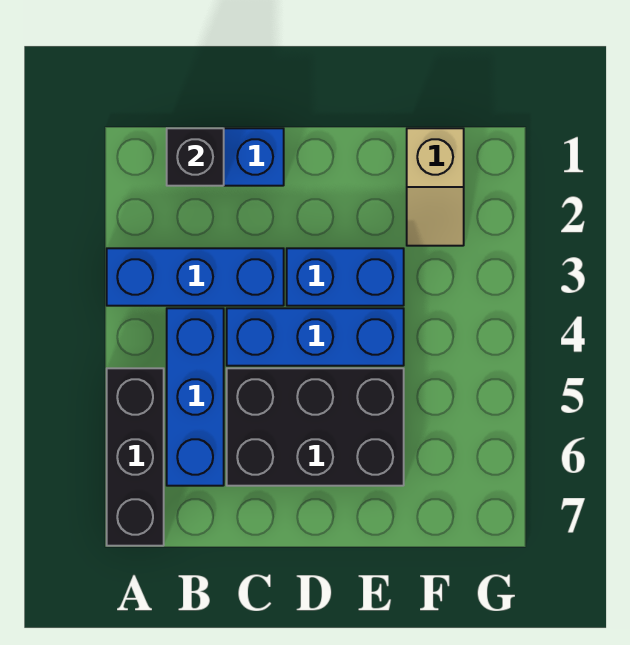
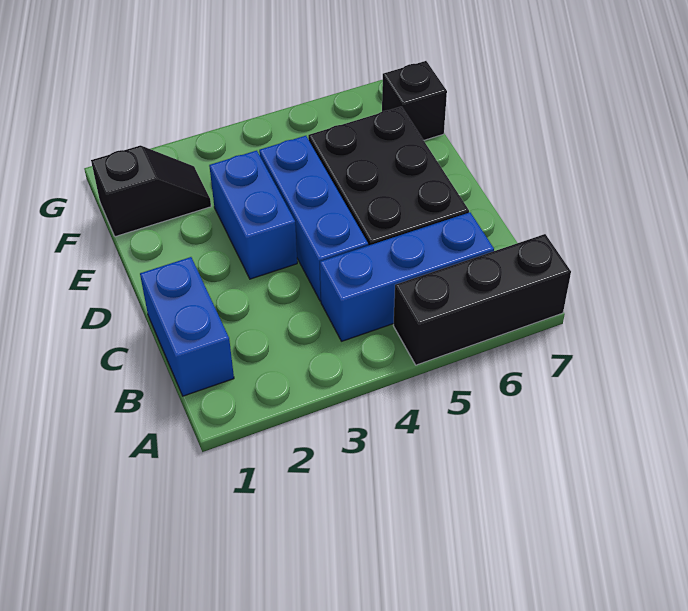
blue brick A3:C3 level 1 -> none
black brick B1 level 2 -> black brick F7 level 1
tan slope F1:F2 level 1 top 1 -> black slope F1:F2 level 1 top 1

